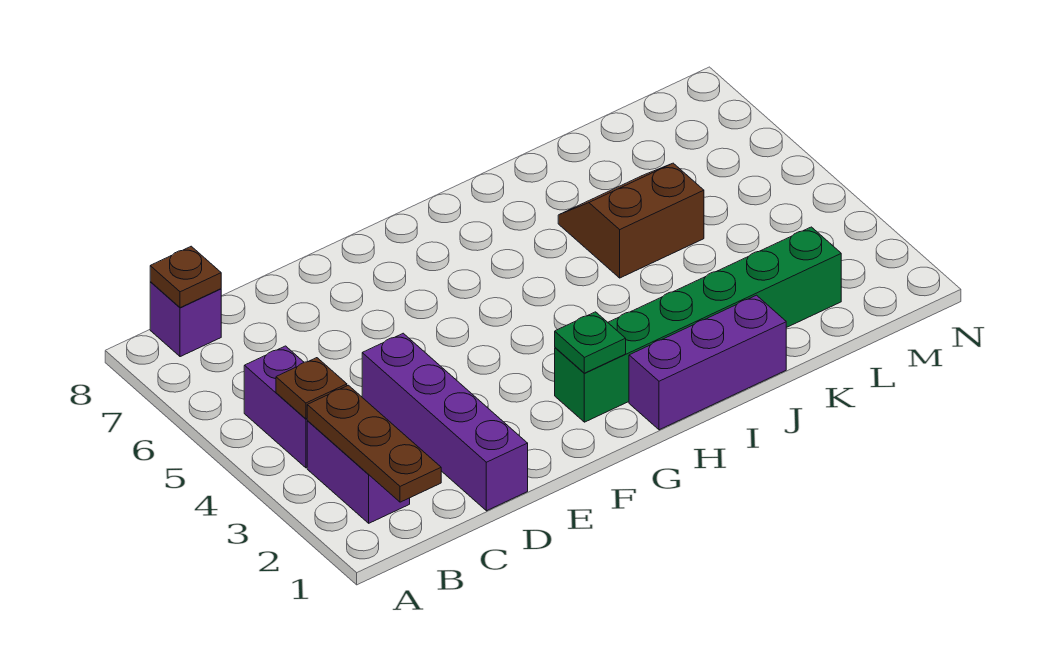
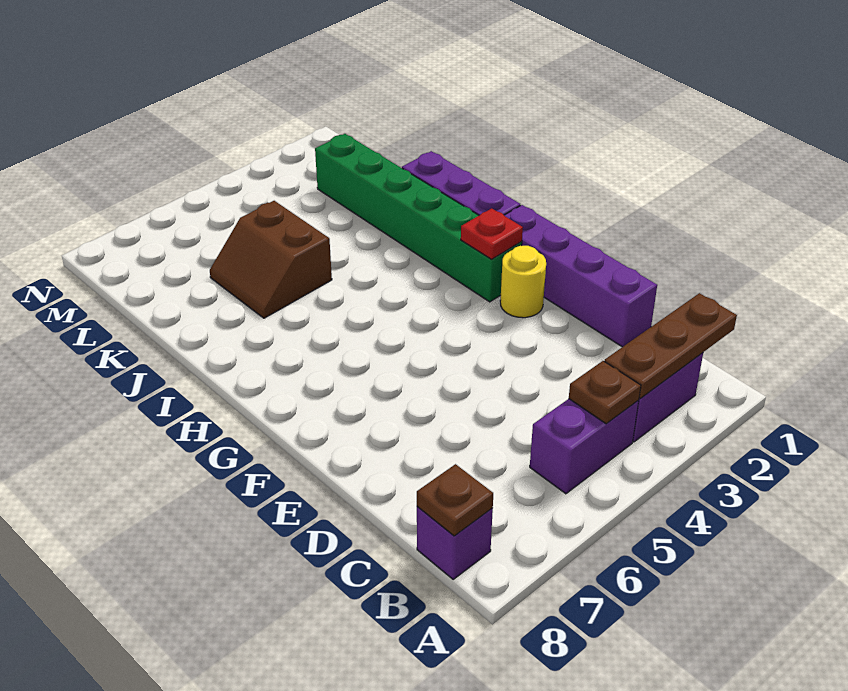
purple brick D1:D4 level 1 -> purple brick D1:G1 level 1
none -> yellow round brick F2 level 1
green plate G2 level 2 -> red plate G2 level 2

